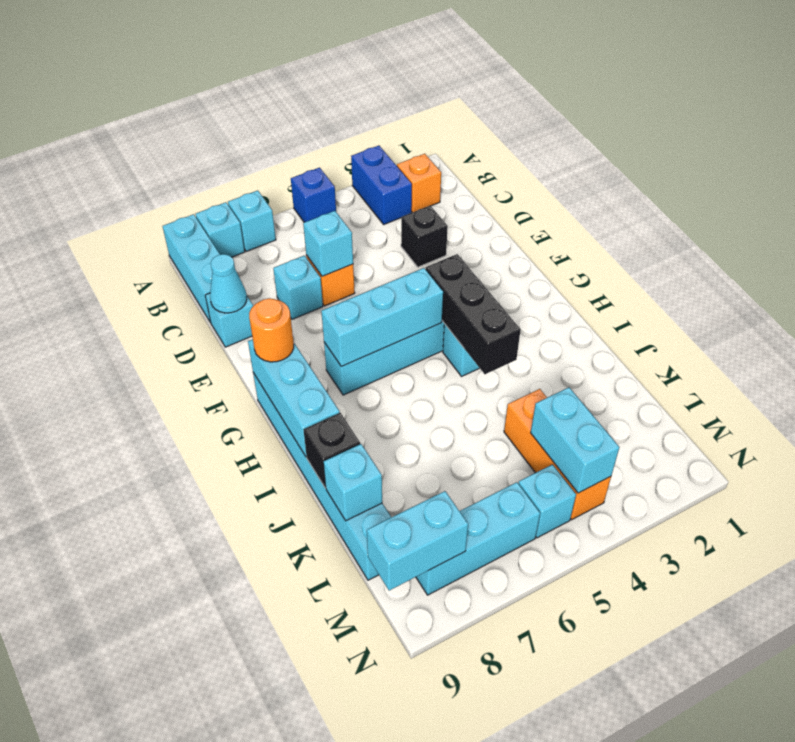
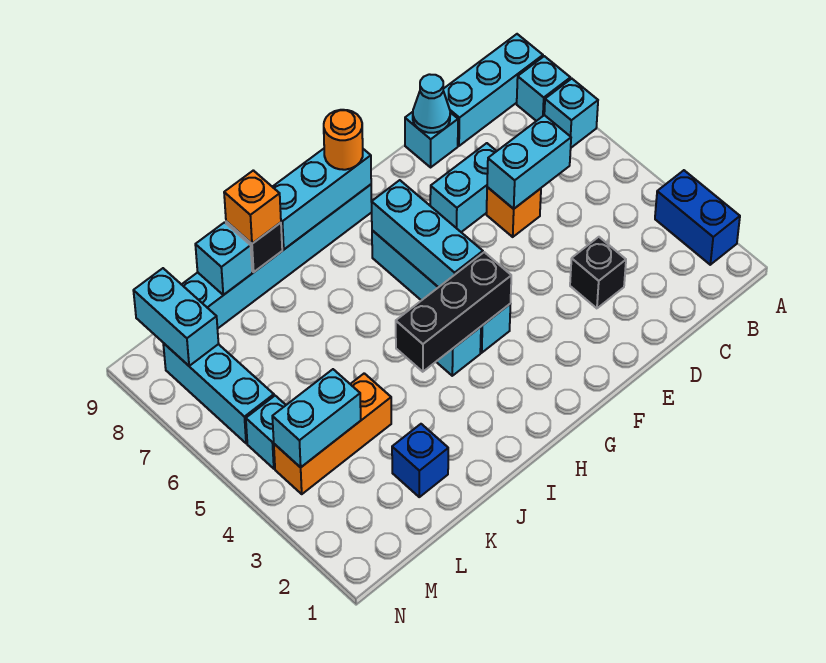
blue brick A3:B3 level 1 -> blue brick A2:A3 level 1
blue brick A5 level 1 -> blue brick K2 level 1
orange brick B2 level 1 -> orange brick J9 level 3
cyan brick D6 level 2 -> cyan brick C6:D6 level 2
cyan brick D7 level 1 -> cyan brick D7:E7 level 1

